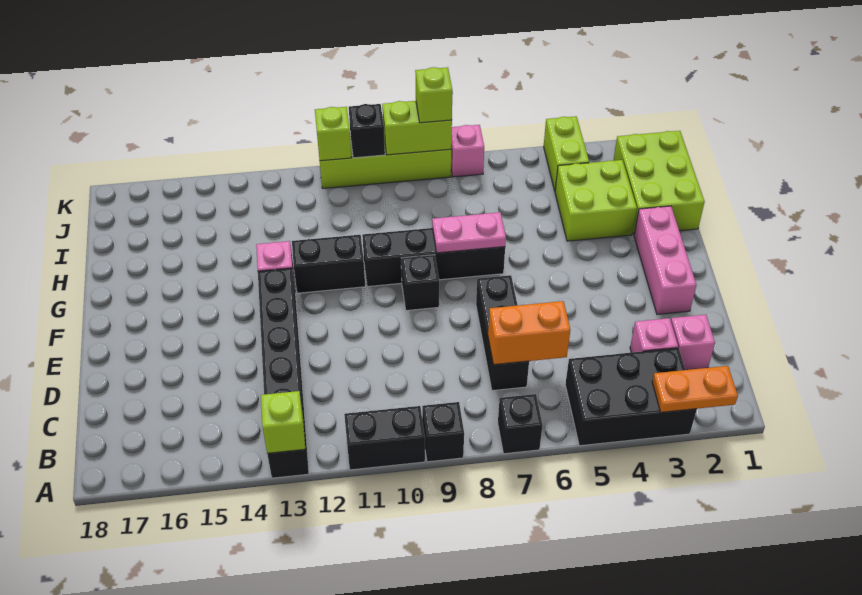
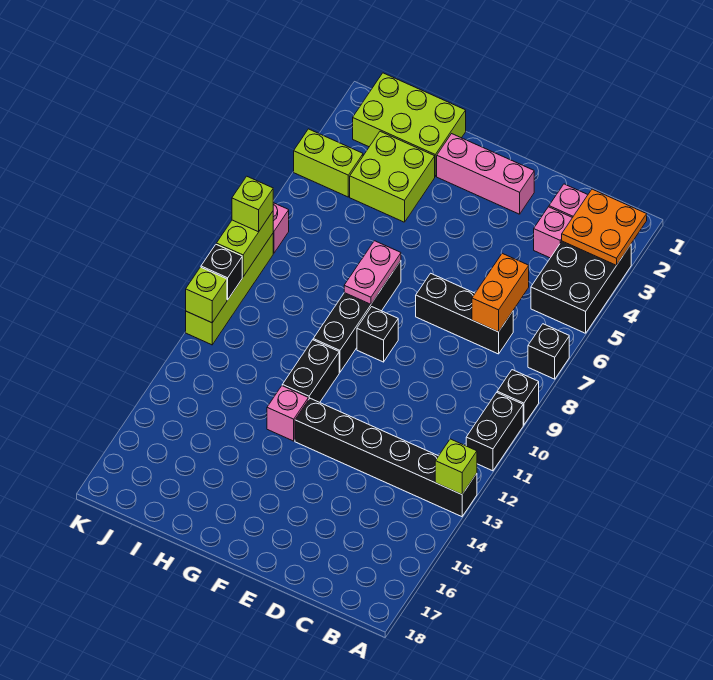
orange plate A2:A3 level 2 -> orange plate A2:B3 level 2

